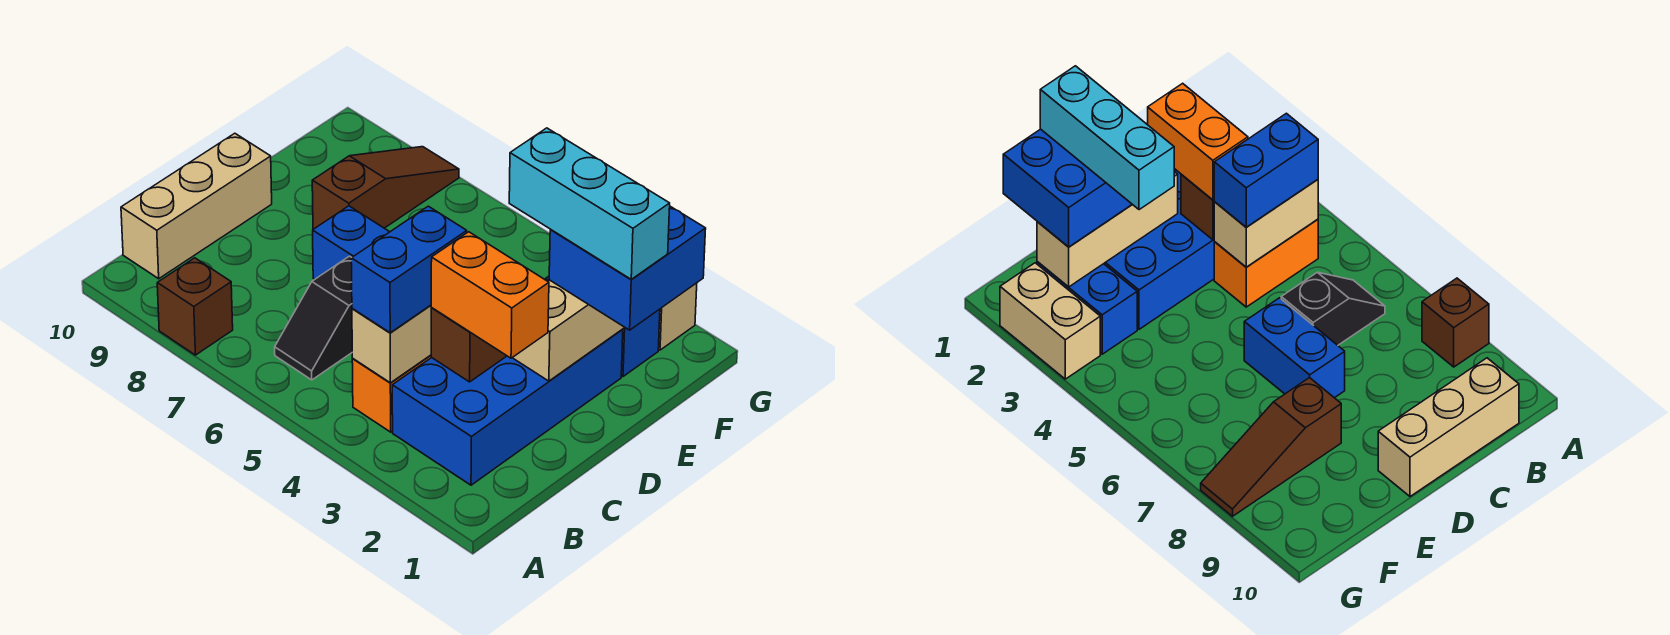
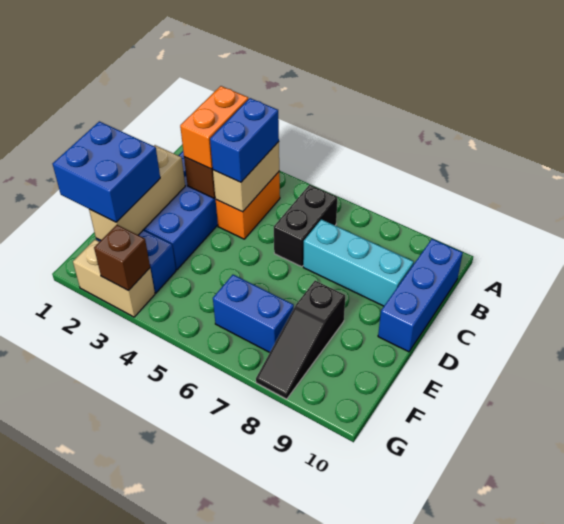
brown brick A8 level 1 -> brown brick G3 level 2
black slope B6:C6 level 1 top C -> black brick B6:C6 level 1
tan brick B10:D10 level 1 -> blue brick B10:D10 level 1
orange brick C2:C3 level 3 -> orange brick B3:C3 level 3
blue brick D6:D7 level 1 -> blue brick F6:F7 level 1
cyan brick E1:E3 level 4 -> cyan brick C7:C9 level 1
brown slope E8:G8 level 1 top E -> black slope E8:G8 level 1 top E

